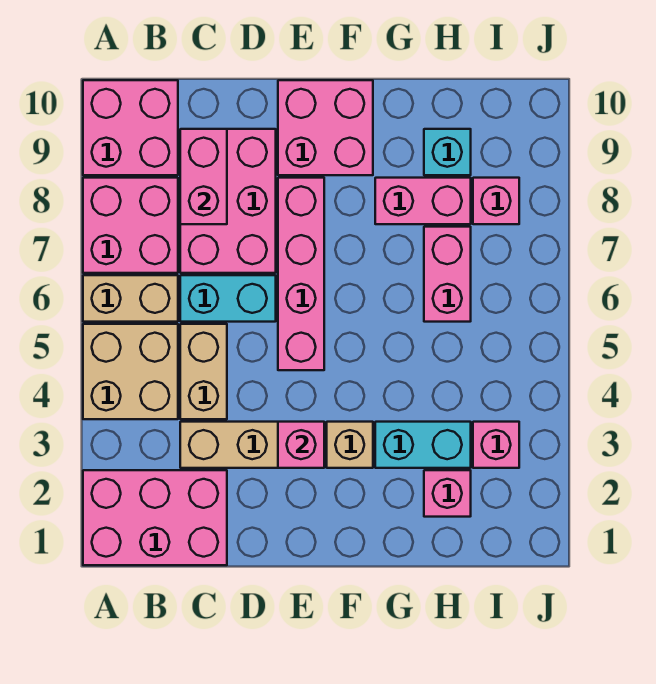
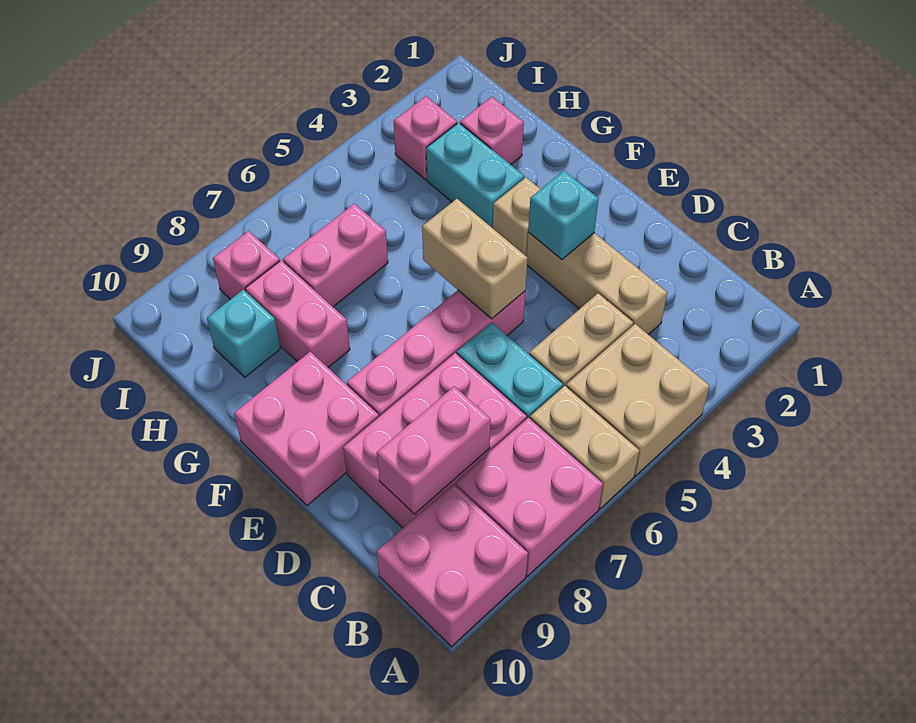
pink brick A1:C2 level 1 -> none
pink brick E3 level 2 -> cyan brick E3 level 2
none -> tan brick E5:F5 level 2

